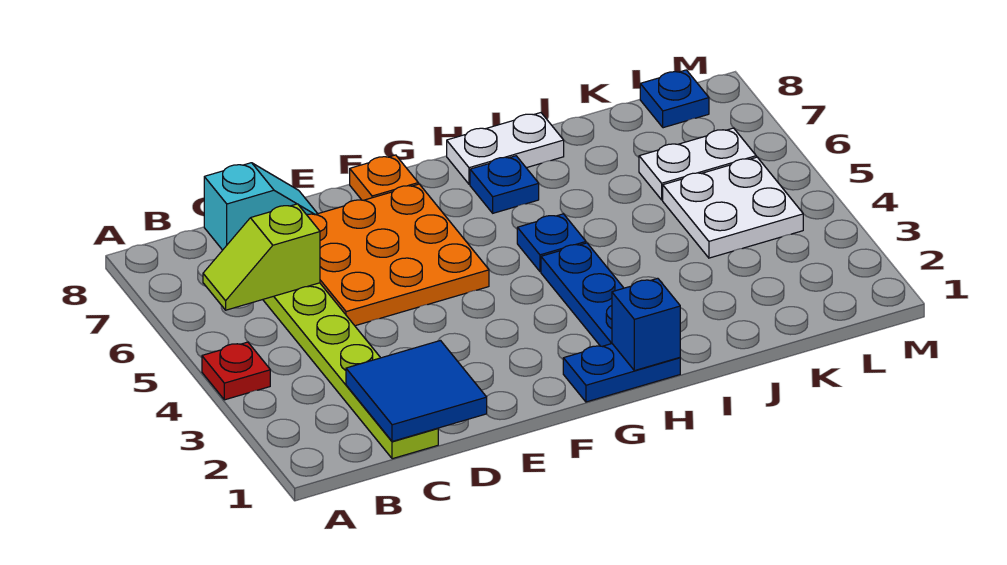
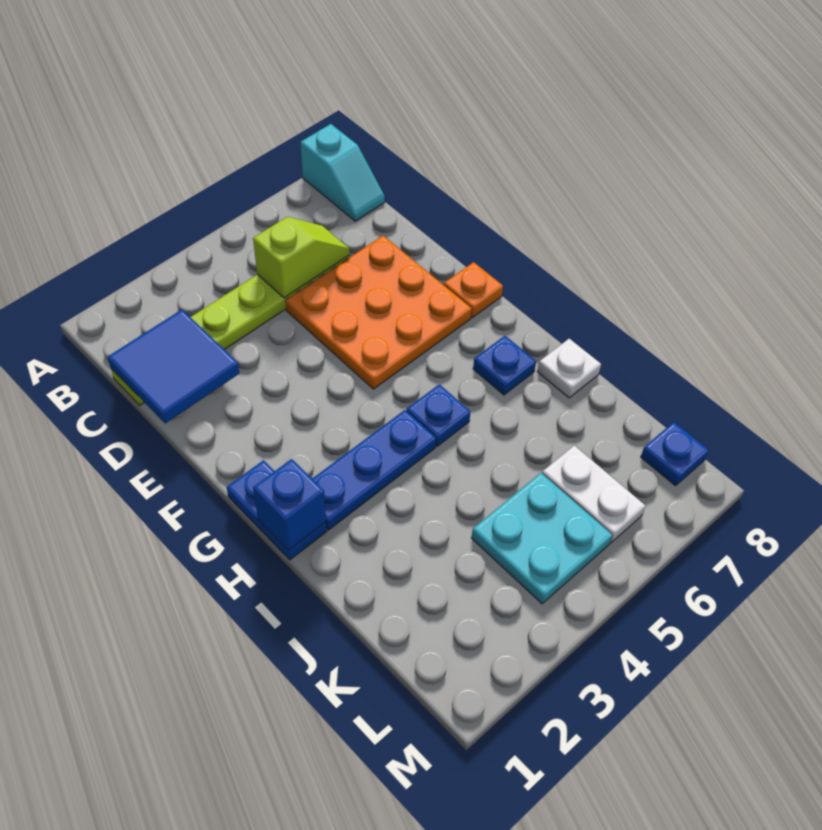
red plate A4 level 1 -> none
lime slope B6:C6 level 2 top C -> lime slope C5:C6 level 2 top 5
cyan slope C8:D8 level 1 top C -> cyan slope A8:B8 level 1 top A
white plate H8:I8 level 1 -> white plate I8 level 1
white plate K4:L5 level 1 -> cyan plate K4:L5 level 1

